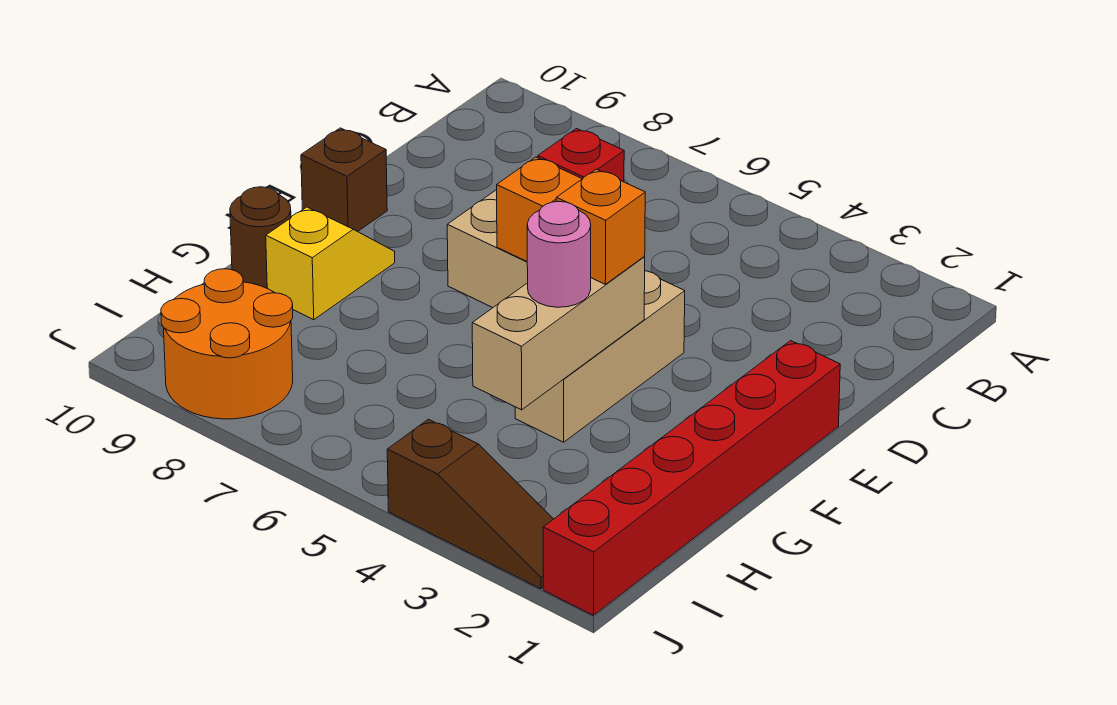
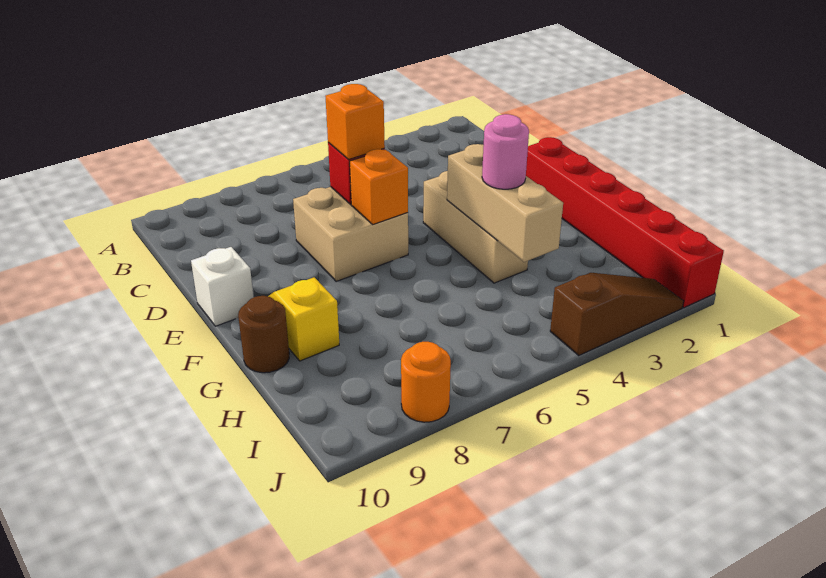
brown brick E10 level 1 -> white brick E10 level 1
orange brick F4 level 3 -> orange brick D6 level 3
orange round brick I8:J9 level 1 -> orange round brick J8 level 1

